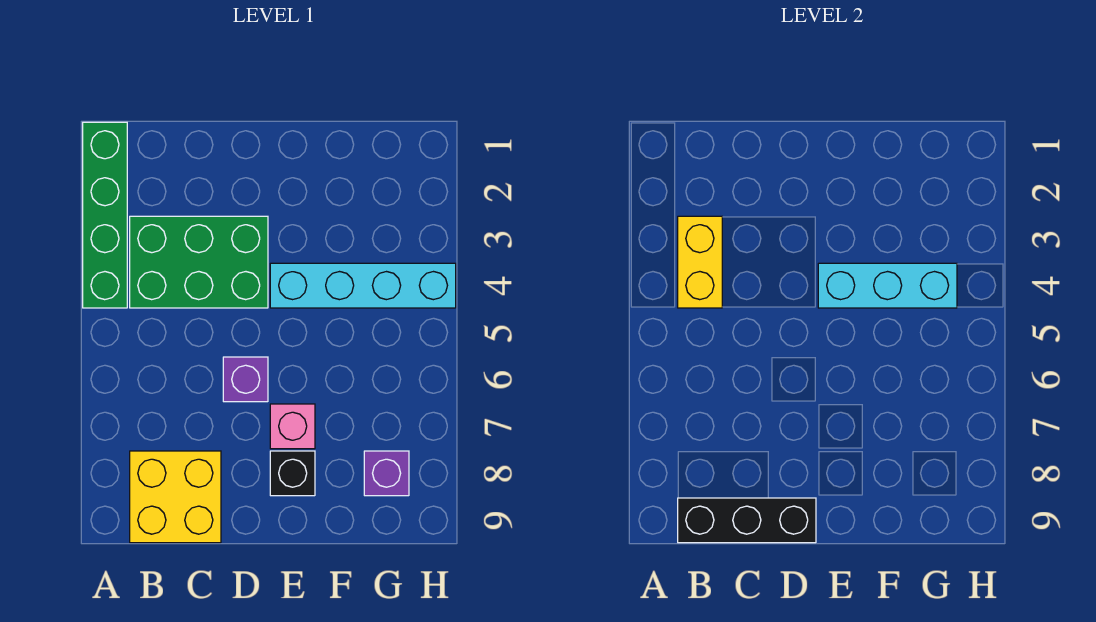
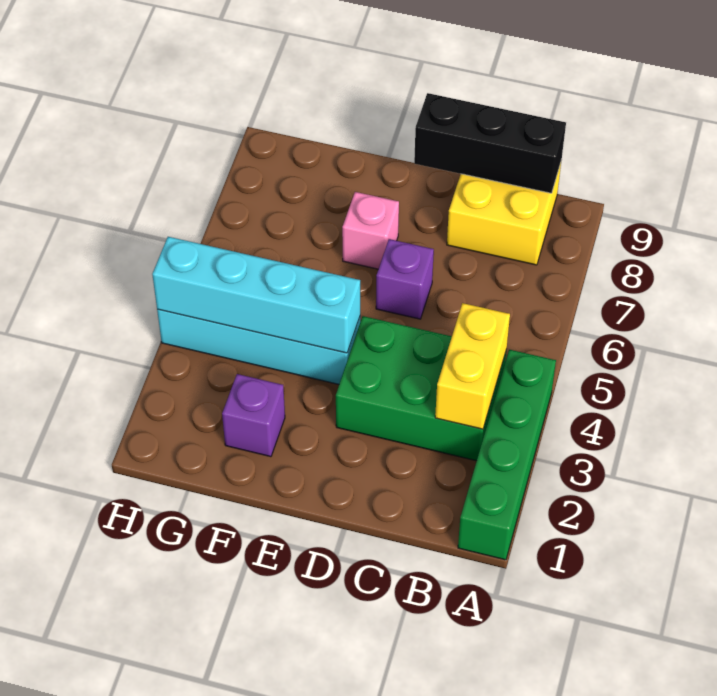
cyan brick E4:G4 level 2 -> cyan brick E4:H4 level 2
black brick E8 level 1 -> none
purple brick G8 level 1 -> purple brick F2 level 1

